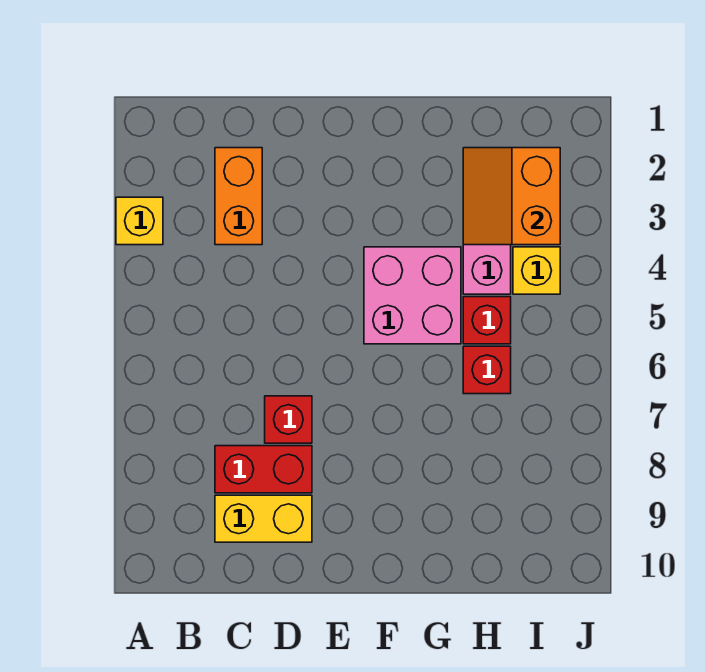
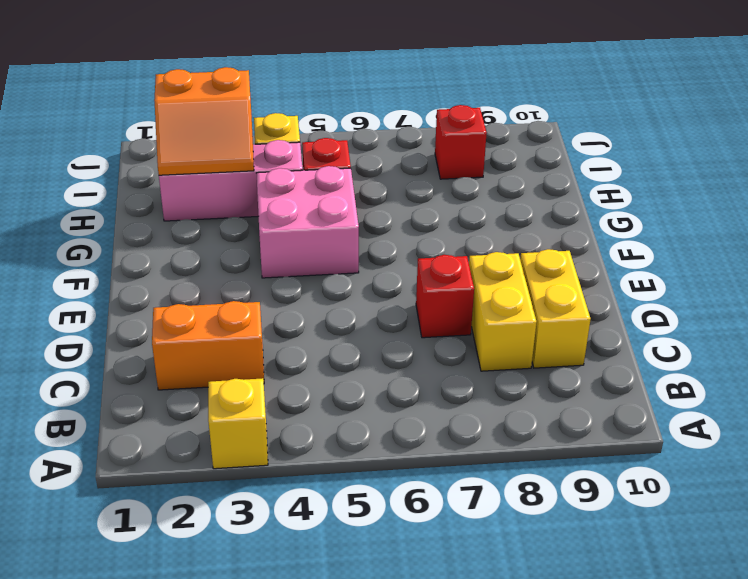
red brick C8:D8 level 1 -> yellow brick C8:D8 level 1
red brick H6 level 1 -> red brick I8 level 1

